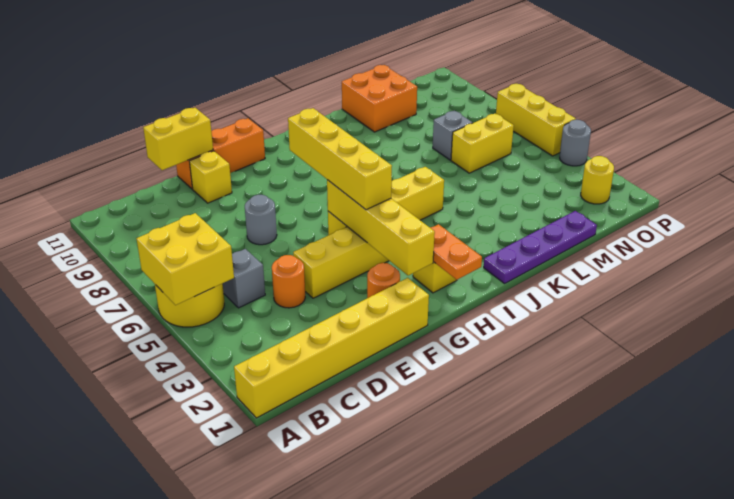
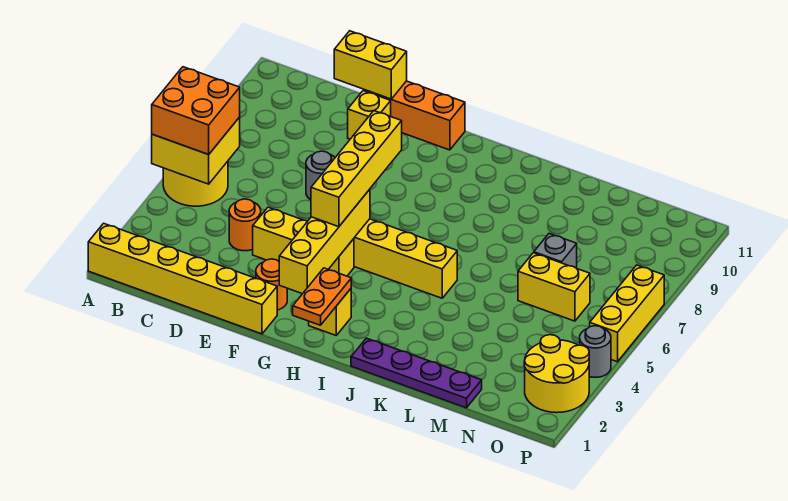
grey brick C5 level 1 -> none
orange brick L10:M11 level 1 -> orange brick A5:B6 level 3
yellow round brick O2 level 1 -> yellow round brick O2:P3 level 1

